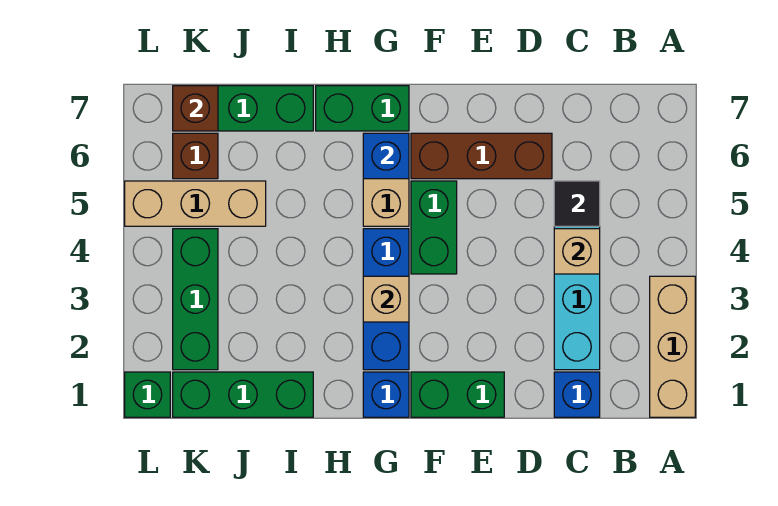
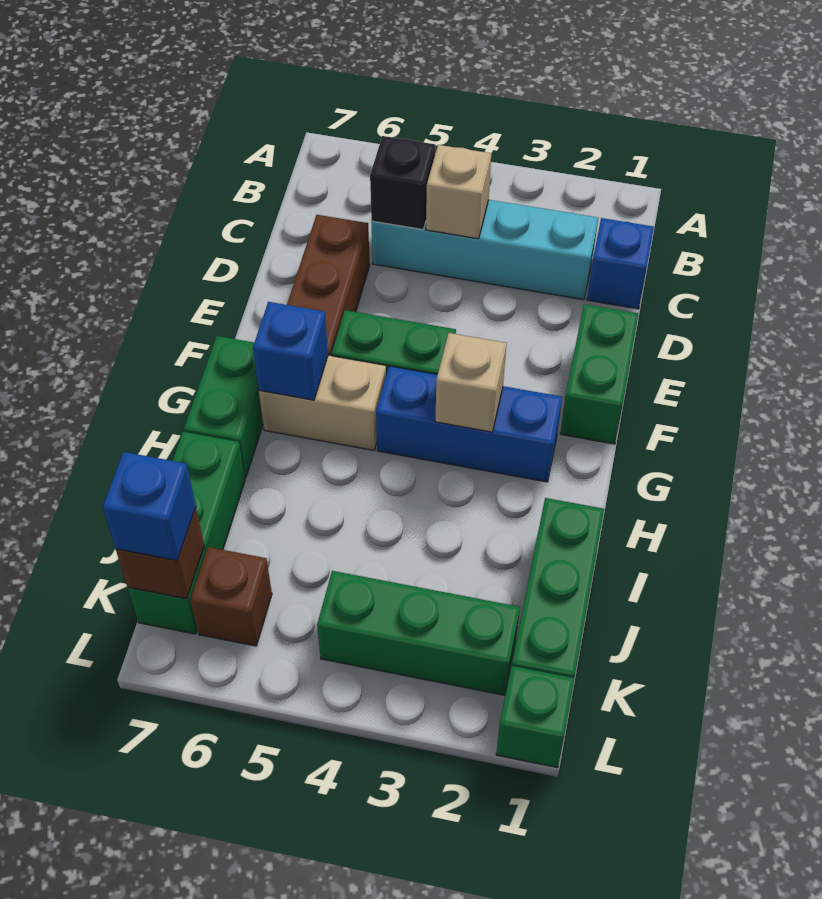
tan brick A1:A3 level 1 -> none
black tile C5 level 2 -> black brick C5 level 2
blue brick G1 level 1 -> blue brick K7 level 3
tan brick J5:L5 level 1 -> none

